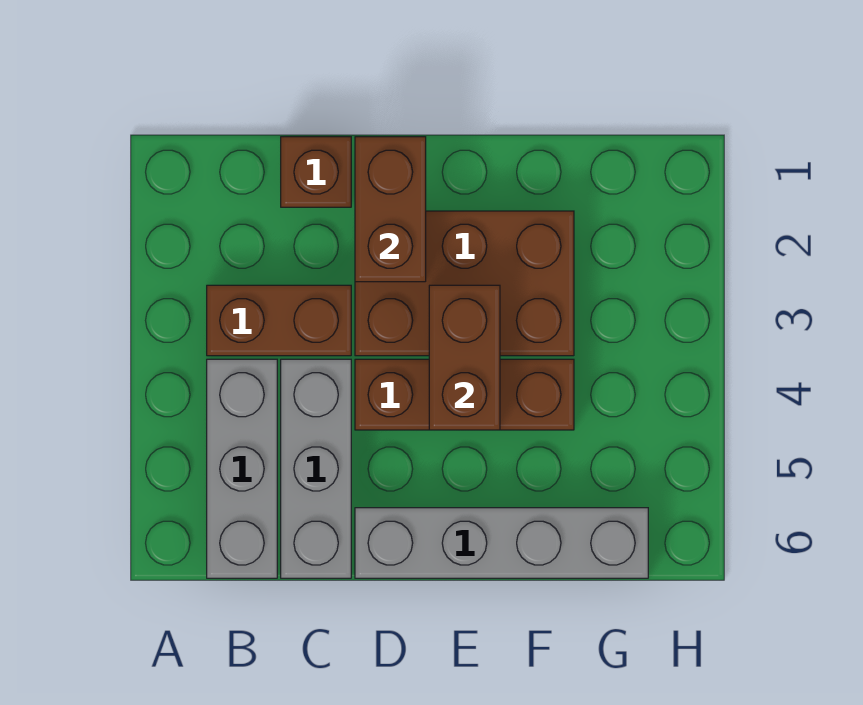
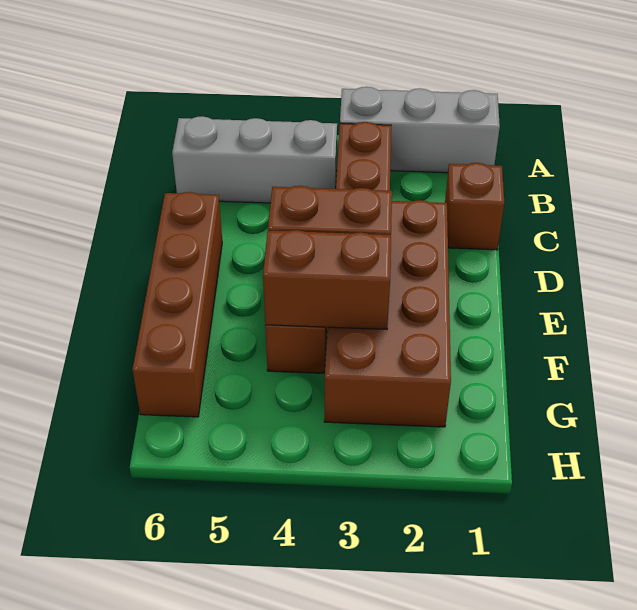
grey brick C4:C6 level 1 -> grey brick A1:A3 level 1
brown brick D1:D2 level 2 -> brown brick F3:F4 level 2
brown brick D2:F3 level 1 -> brown brick D2:G3 level 1
grey brick D6:G6 level 1 -> brown brick D6:G6 level 1

